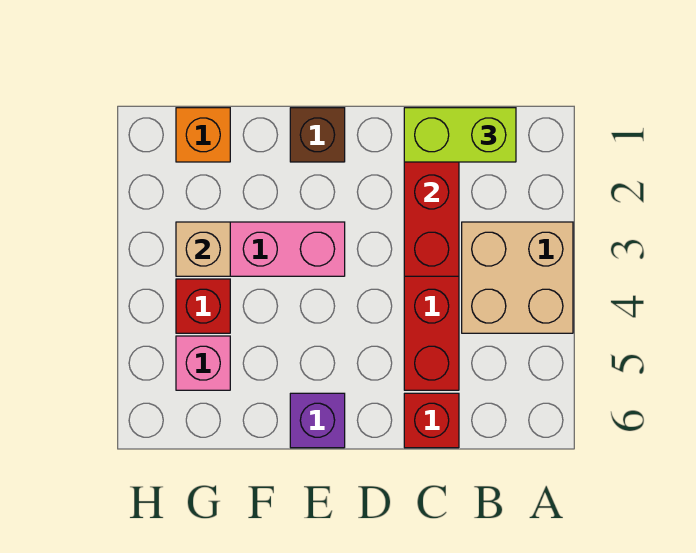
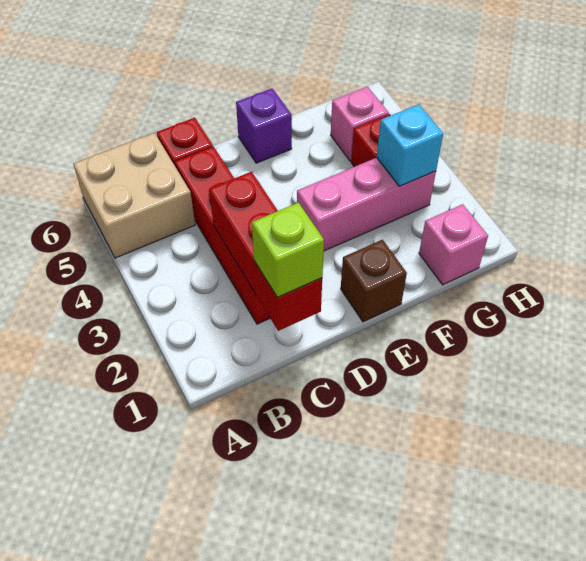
tan brick A3:B4 level 1 -> tan brick A5:B6 level 1
lime brick B1:C1 level 3 -> lime brick C1 level 3
orange brick G1 level 1 -> pink brick G1 level 1
tan brick G3 level 2 -> cyan brick G3 level 2

